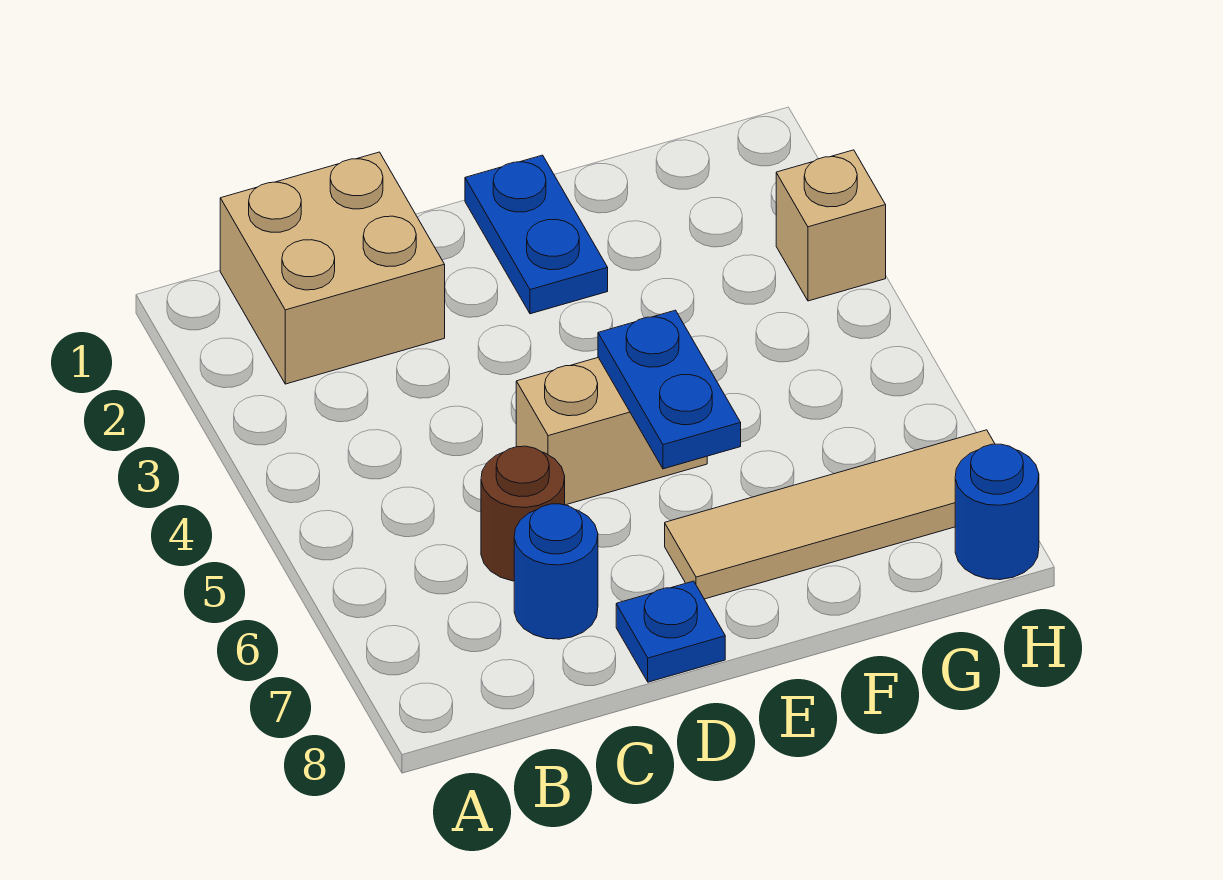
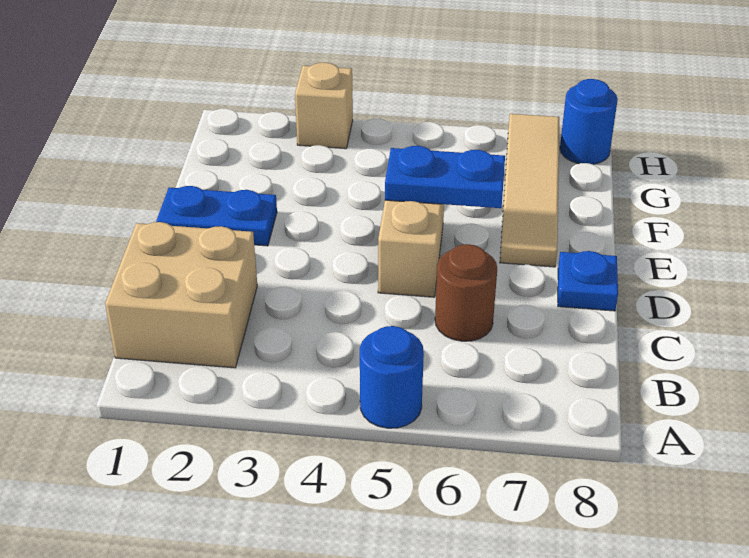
blue round brick C7 level 1 -> blue round brick A5 level 1

